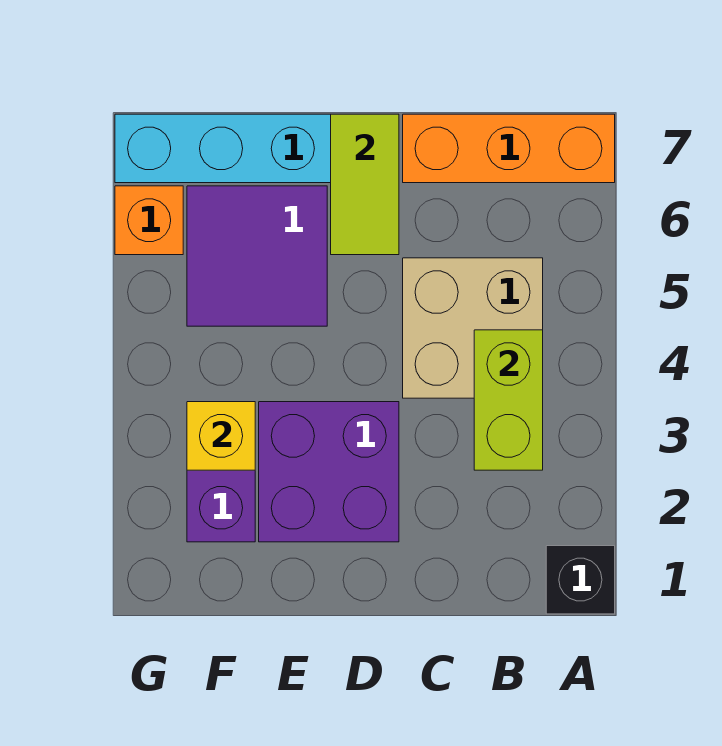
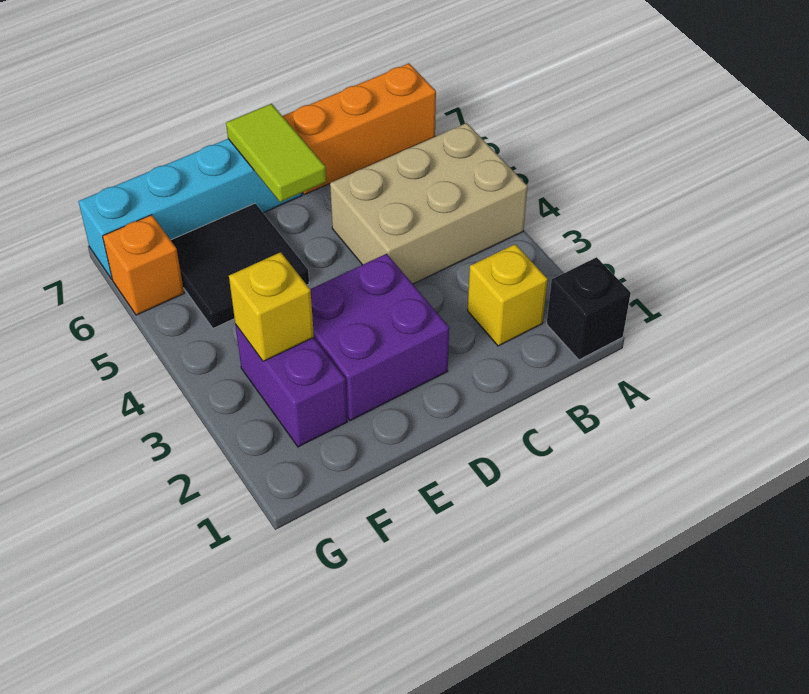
none -> yellow brick B2 level 1
lime brick B3:B4 level 2 -> none
tan brick B4:C5 level 1 -> tan brick A4:C5 level 1
purple tile E5:F6 level 1 -> black tile E5:F6 level 1

